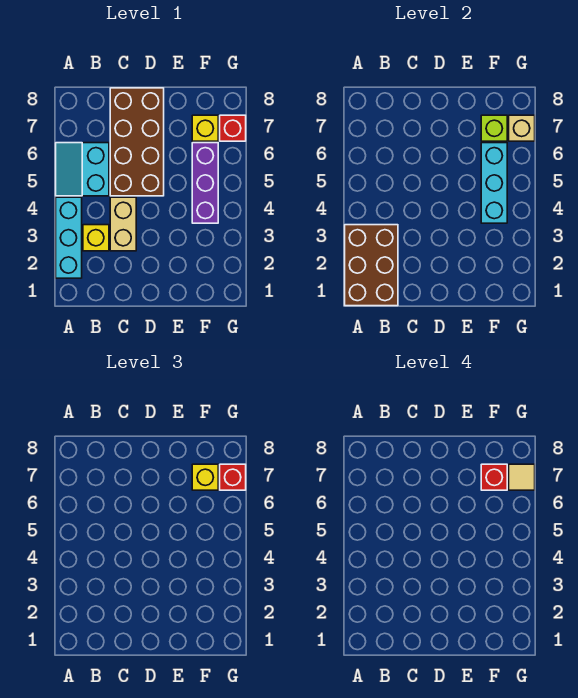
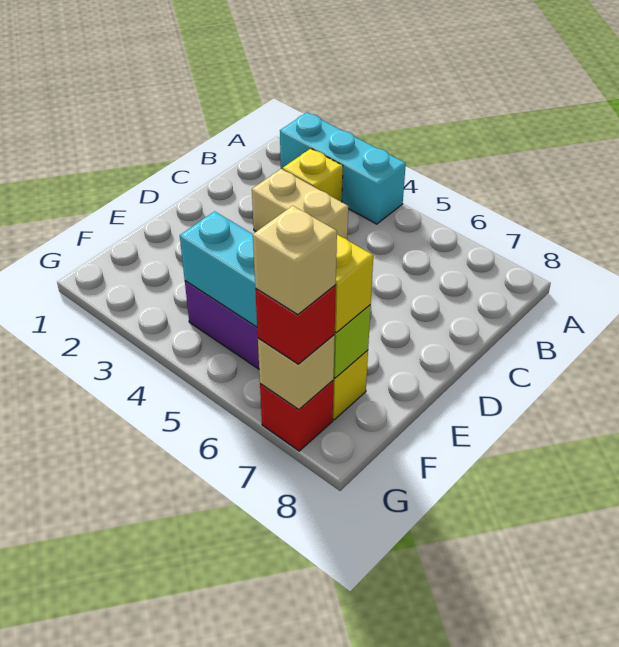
brown brick A1:B3 level 2 -> none
cyan slope A5:B6 level 1 top B -> none
brown brick C5:D8 level 1 -> none
red brick F7 level 4 -> none
tan tile G7 level 4 -> tan brick G7 level 4

